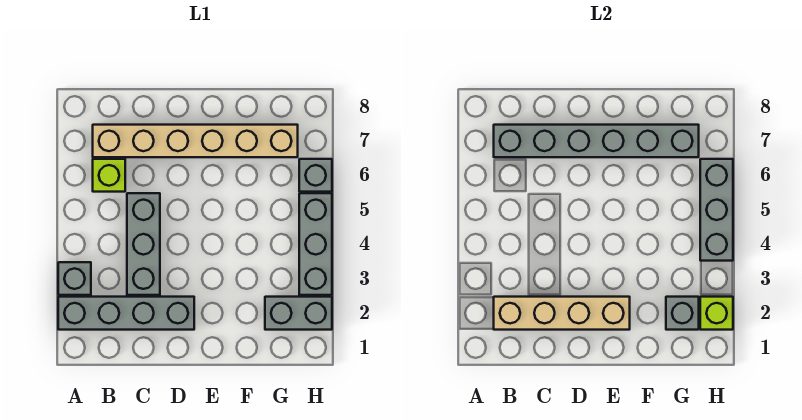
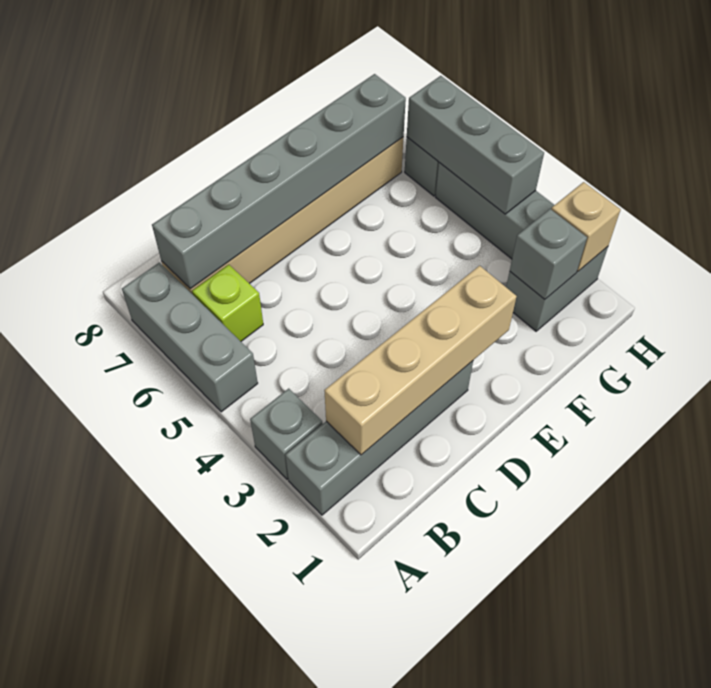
grey brick C3:C5 level 1 -> grey brick A5:A7 level 1
lime brick H2 level 2 -> tan brick H2 level 2

